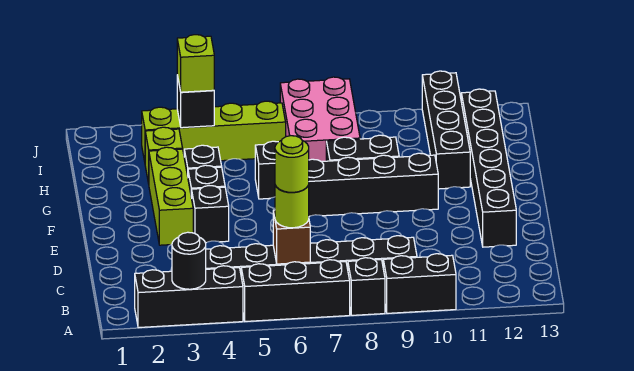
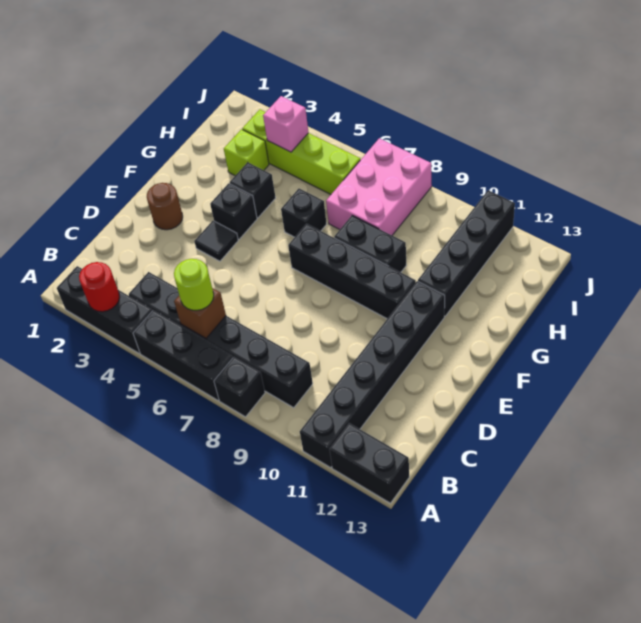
black round brick A3 level 2 -> red round brick A3 level 2
black brick A9:A10 level 1 -> black brick A12:A13 level 1
lime round brick B6 level 4 -> none
black brick D12:I12 level 1 -> black brick A11:F11 level 1
none -> brown round brick E2 level 1
lime brick E3:G3 level 1 -> none
black brick E4 level 1 -> black tile E4 level 1
black brick I4 level 2 -> pink brick I4 level 2
lime brick I4 level 3 -> none

